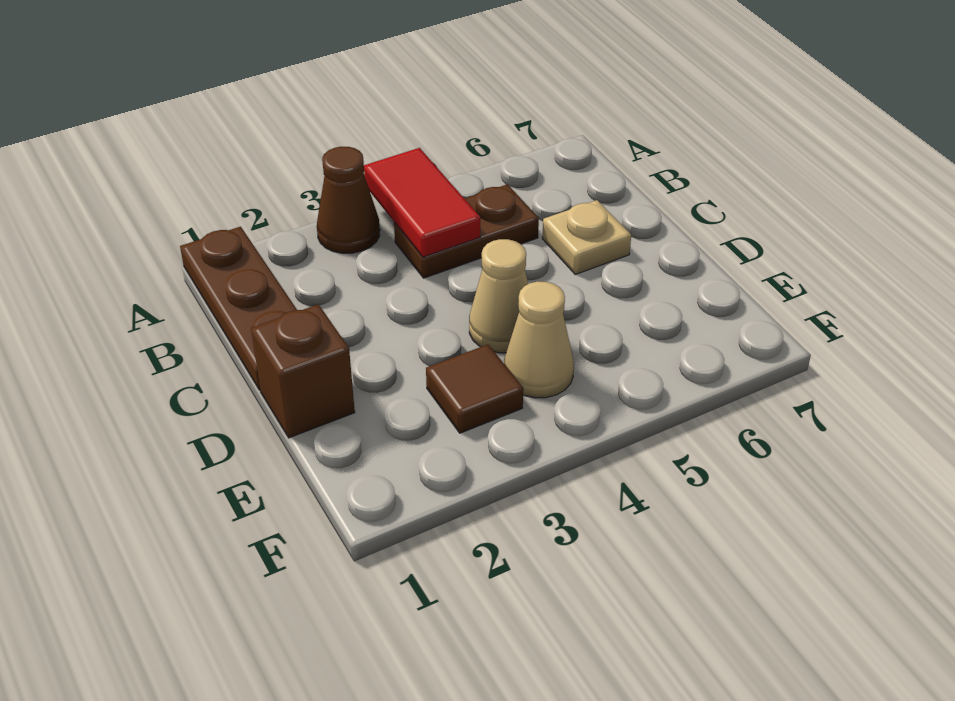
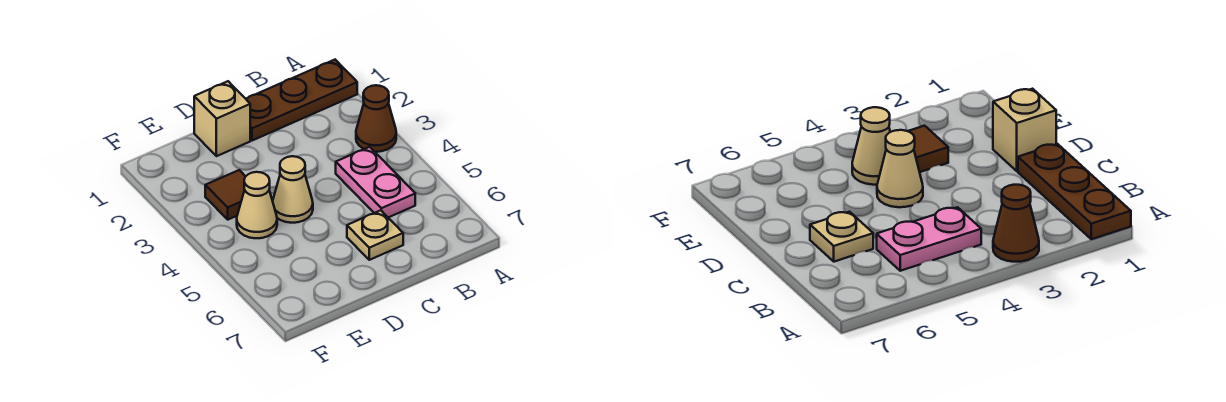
red tile A4:B4 level 2 -> none
brown plate B4:B5 level 1 -> pink plate B4:B5 level 1
brown brick D1 level 1 -> tan brick D1 level 1

